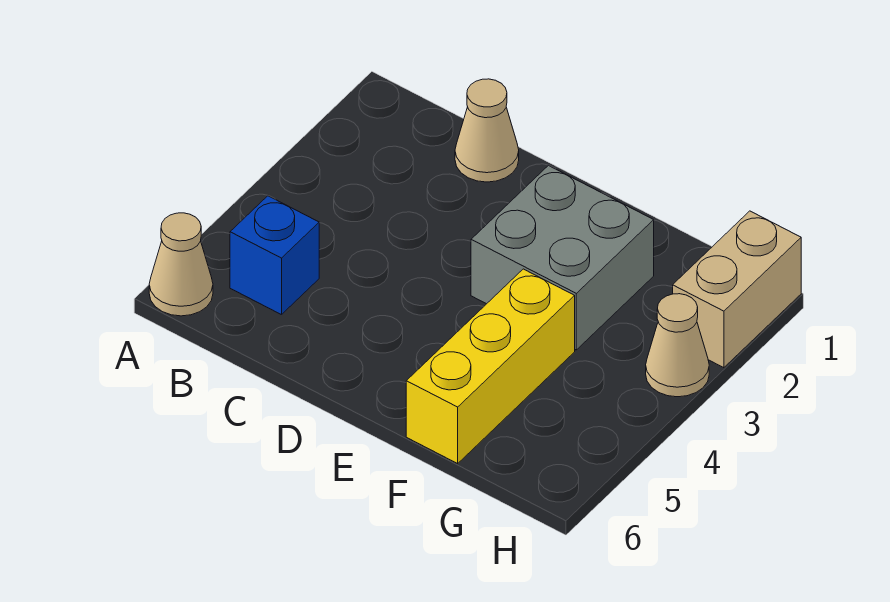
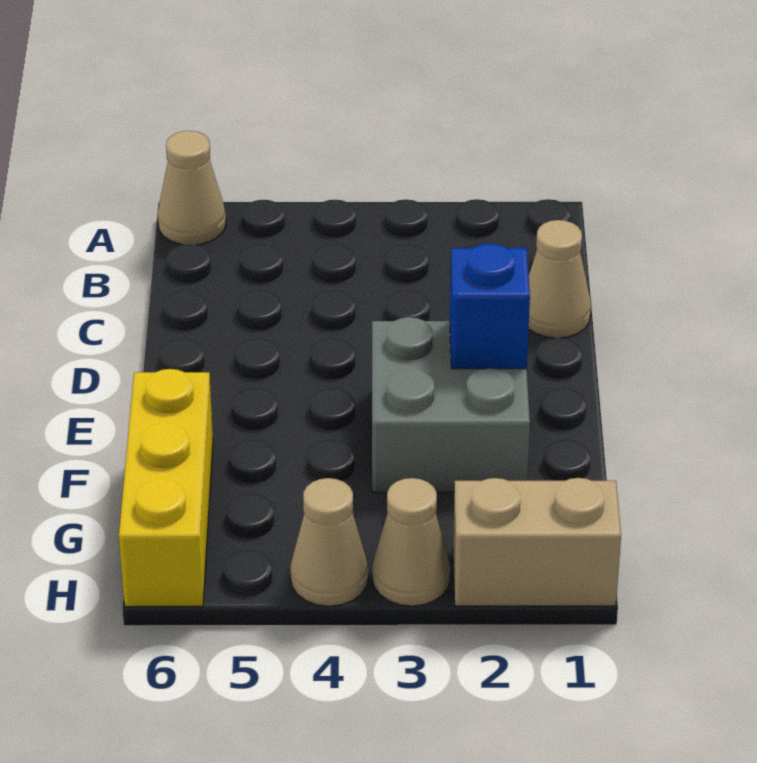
blue brick B5 level 1 -> blue brick E2 level 2
yellow brick F4:F6 level 1 -> yellow brick F6:H6 level 1
none -> tan cone H4 level 1

